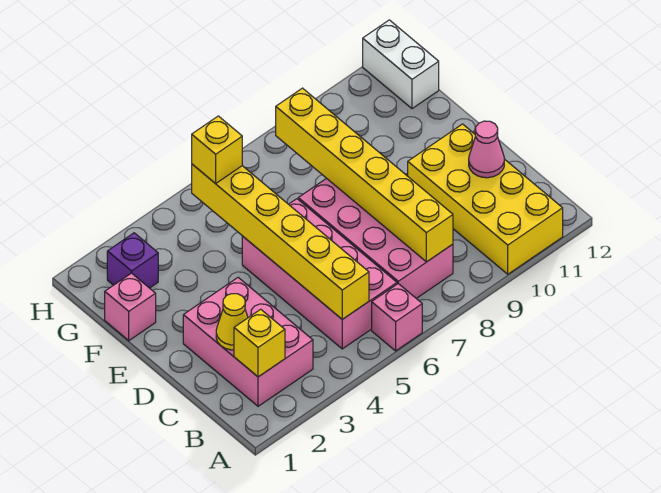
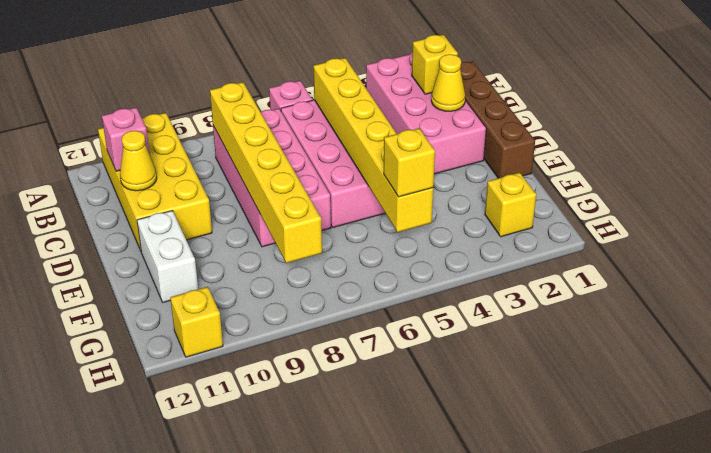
none -> brown brick B1:E1 level 1
pink brick B2:D3 level 1 -> pink brick A2:D3 level 1
pink cone C11 level 2 -> yellow cone C11 level 2
pink brick F1 level 1 -> pink brick B11 level 2
purple brick G2 level 1 -> yellow brick G2 level 1
white brick G12:H12 level 1 -> white brick E11:F11 level 1
none -> yellow brick H11 level 1

